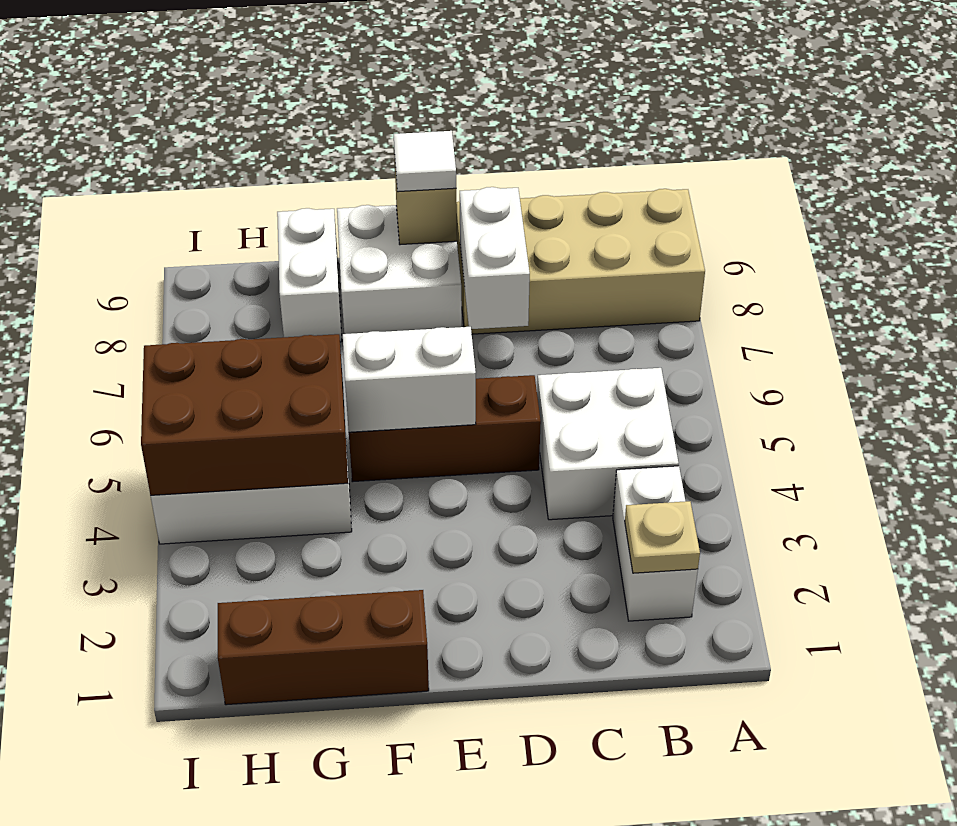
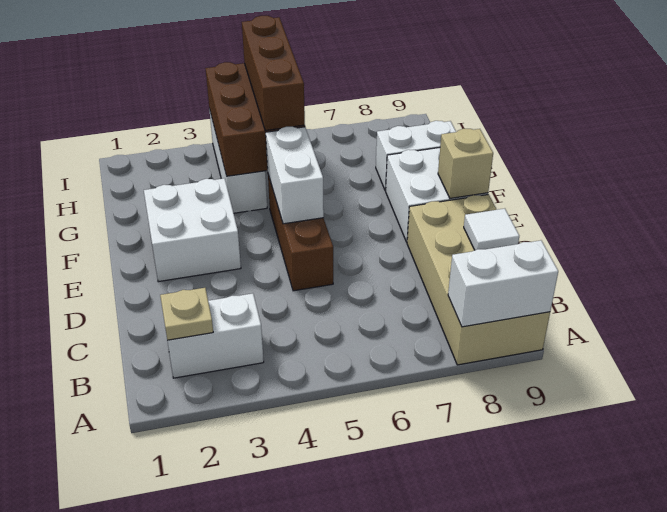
white brick B4:C5 level 1 -> white brick E2:F3 level 1
white brick D7:D8 level 2 -> white brick A8:A9 level 2
white tile E9 level 3 -> white tile C9 level 2
brown brick F1:H1 level 1 -> brown brick G5:I5 level 3

